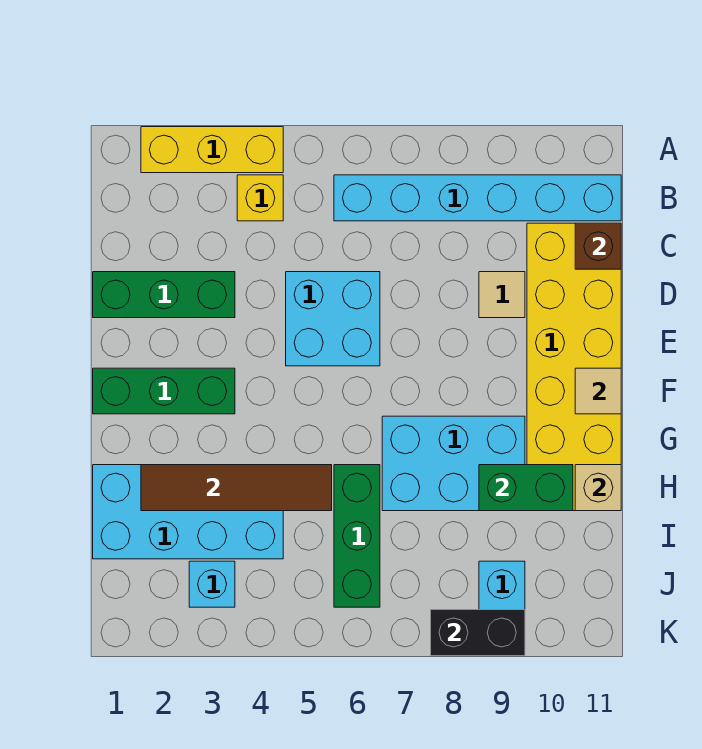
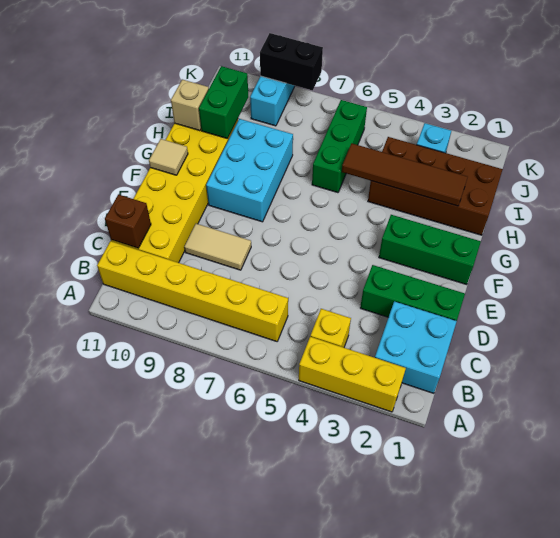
cyan brick B6:B11 level 1 -> yellow brick B6:B11 level 1
cyan brick D5:E6 level 1 -> cyan brick B1:C2 level 1
tan tile D9 level 1 -> tan tile D8:D9 level 1
cyan brick G7:H9 level 1 -> cyan brick F8:H9 level 1
cyan brick H1:I4 level 1 -> brown brick H1:I4 level 1
green brick H9:H10 level 2 -> green brick H10:I10 level 2

